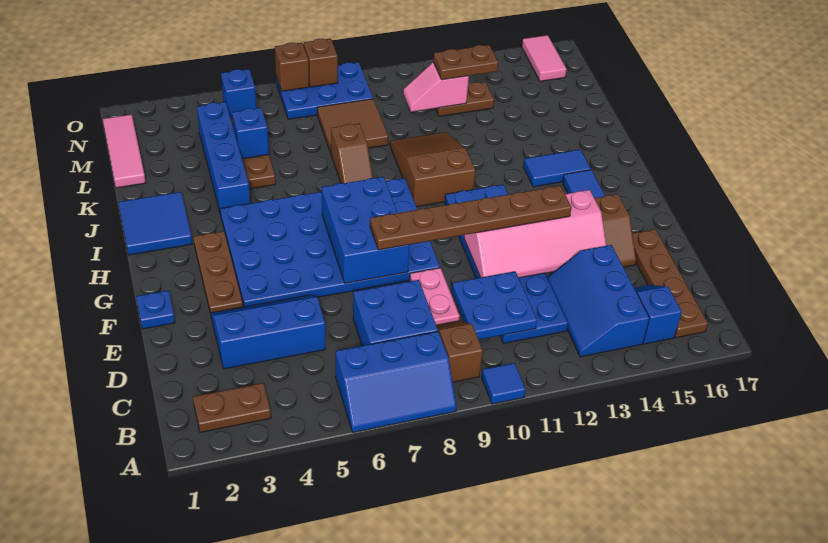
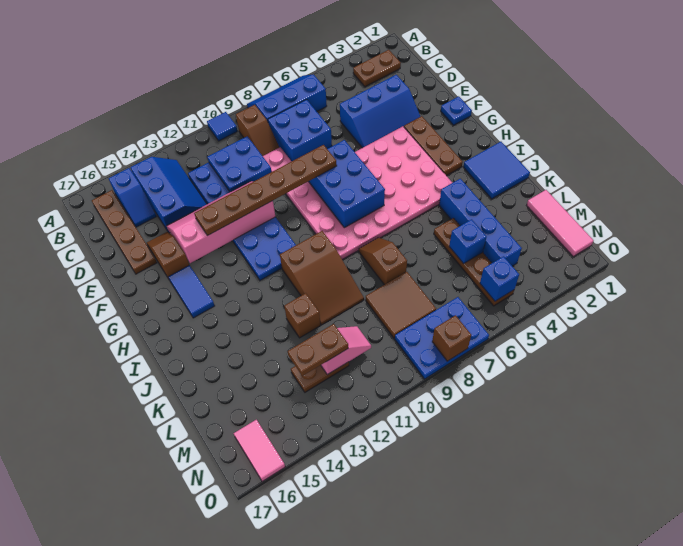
blue plate F4:I9 level 1 -> pink plate F4:I9 level 1
blue tile I14:I15 level 1 -> none
brown brick O7 level 2 -> brown brick K12 level 1

